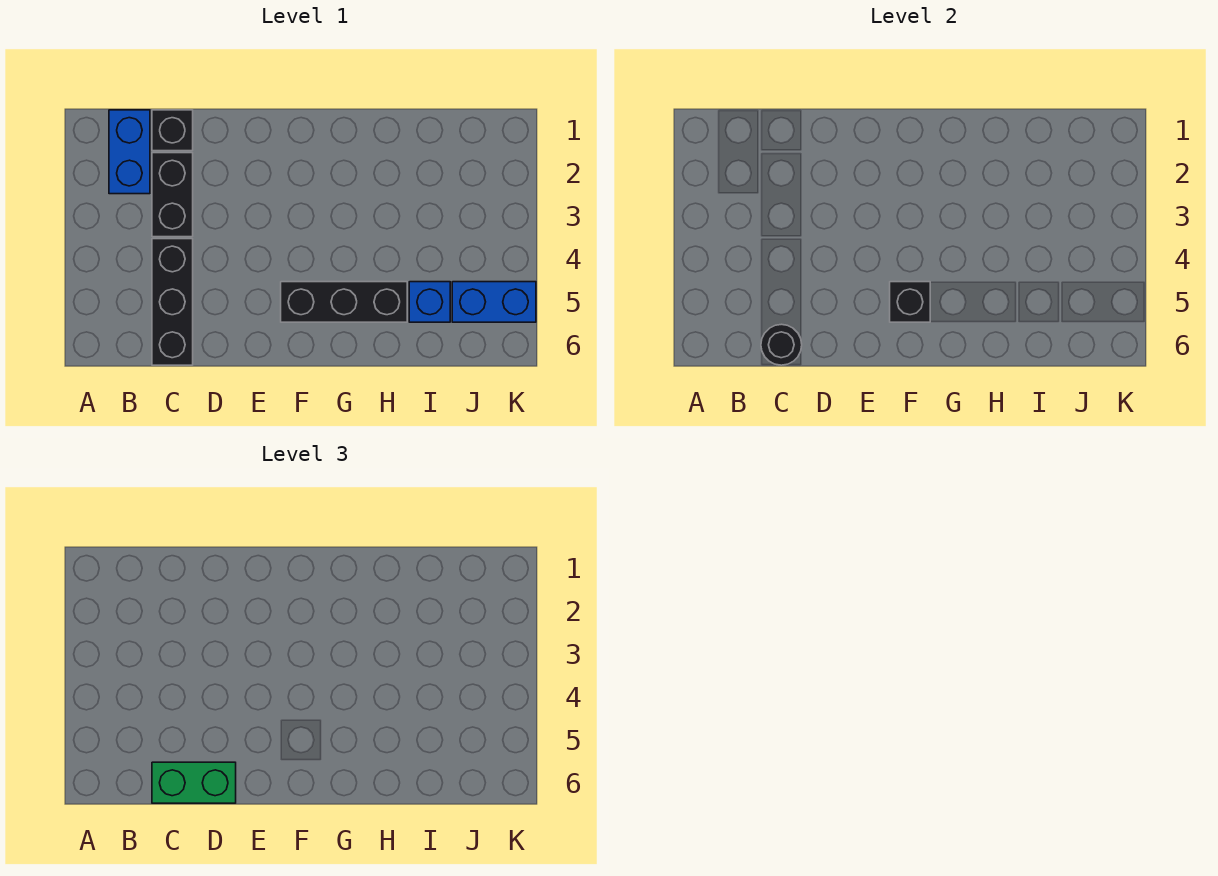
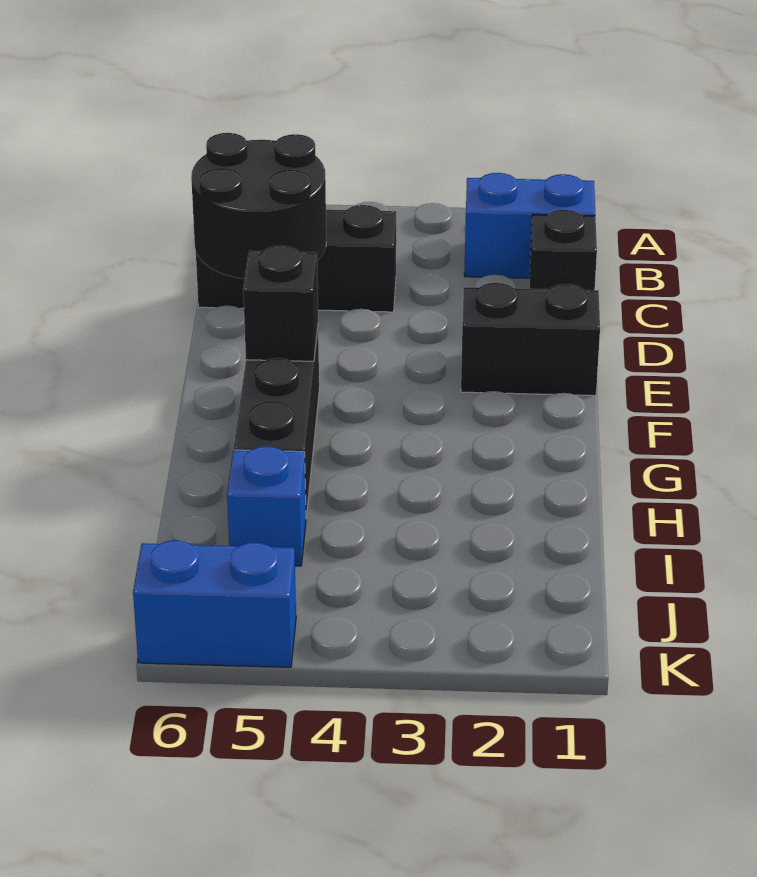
black brick C2:C3 level 1 -> black brick E1:E2 level 1
black round brick C6 level 2 -> black round brick C5:D6 level 2
green brick C6:D6 level 3 -> none
blue brick J5:K5 level 1 -> blue brick K5:K6 level 1

